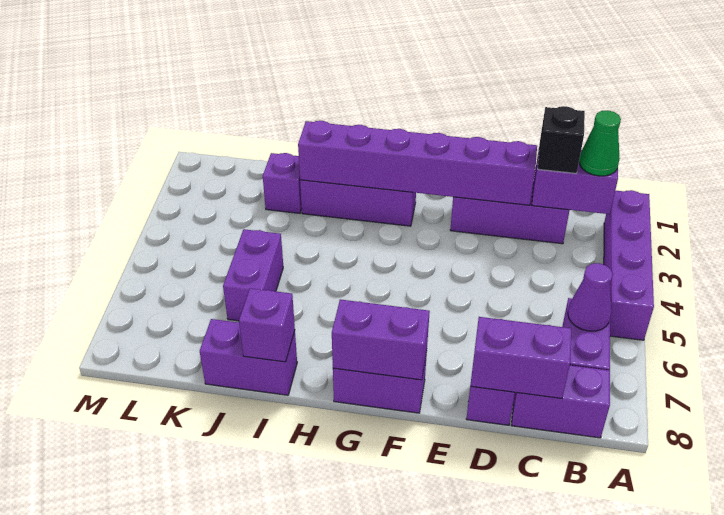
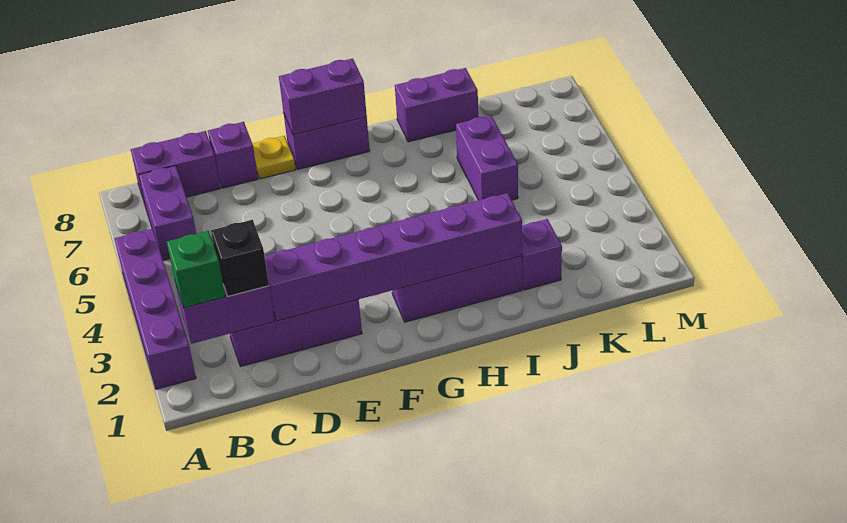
green cone B2 level 3 -> green brick B2 level 3
purple cone B6 level 2 -> none
purple brick C8:D8 level 2 -> none
none -> yellow plate E8 level 1
purple brick I8 level 2 -> none

